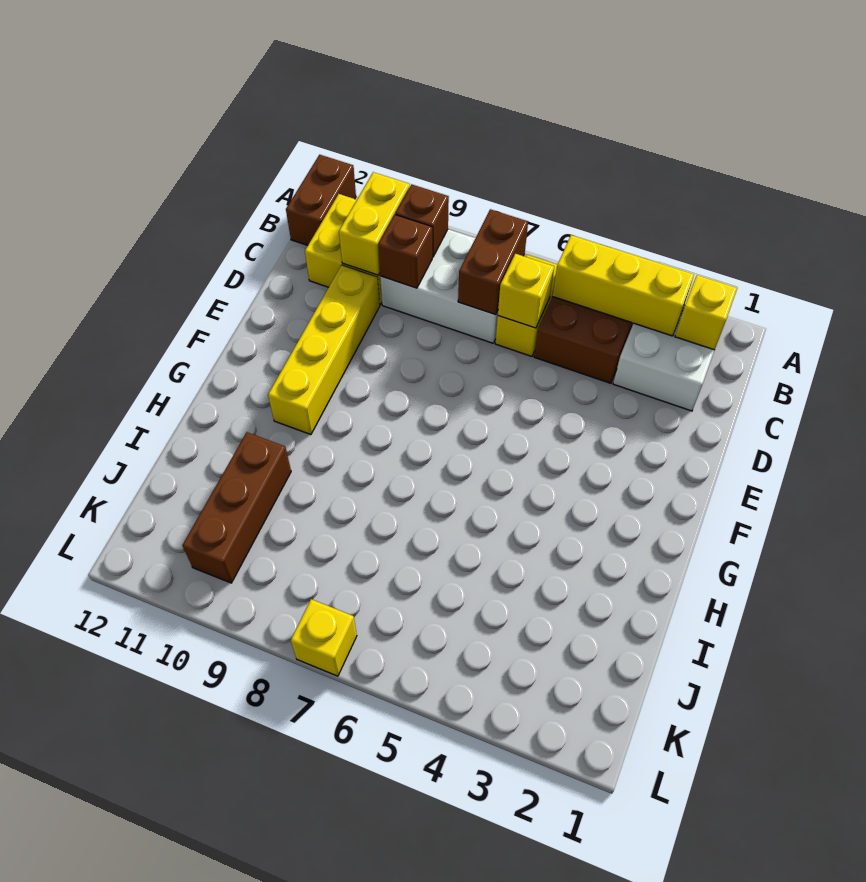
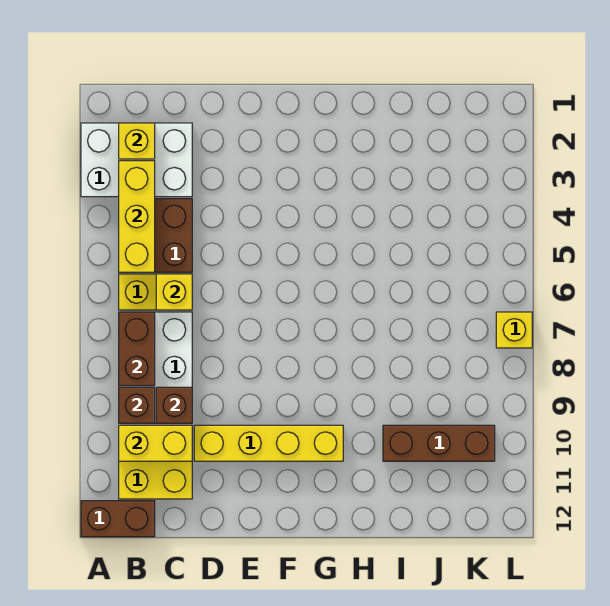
brown brick B7:C7 level 2 -> brown brick B7:B8 level 2

